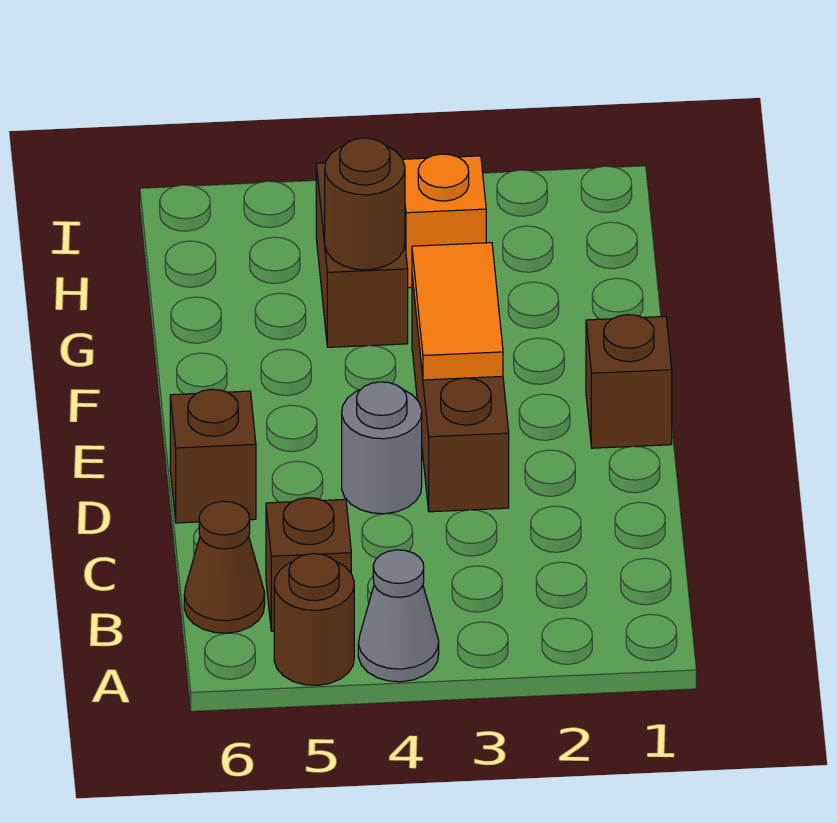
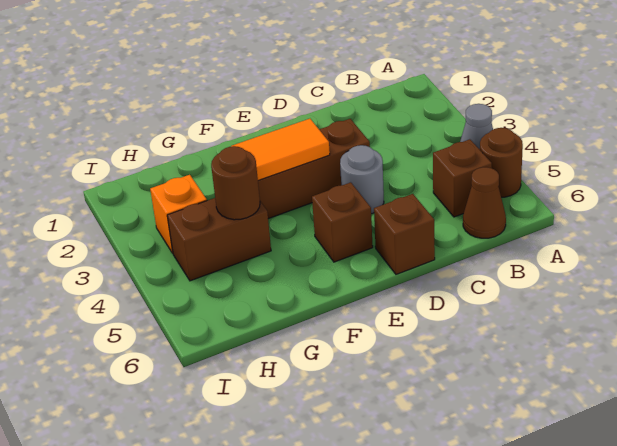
brown brick E1 level 1 -> brown brick E5 level 1

